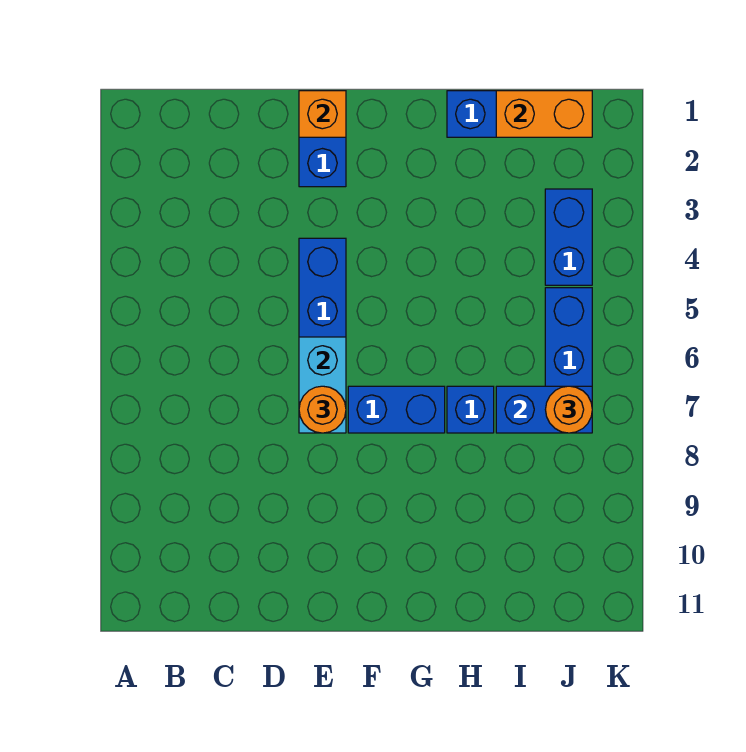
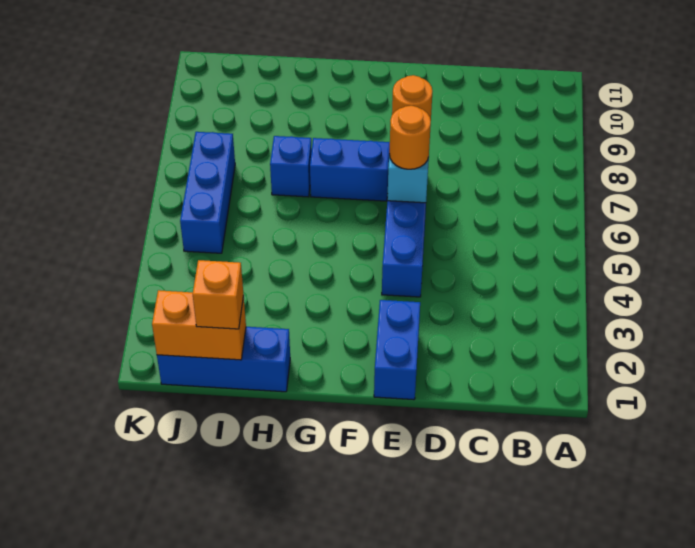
orange brick E1 level 2 -> orange brick I1 level 3
blue brick I7:J7 level 2 -> none
blue brick J3:J4 level 1 -> none
orange round brick J7 level 3 -> orange round brick E6 level 3

